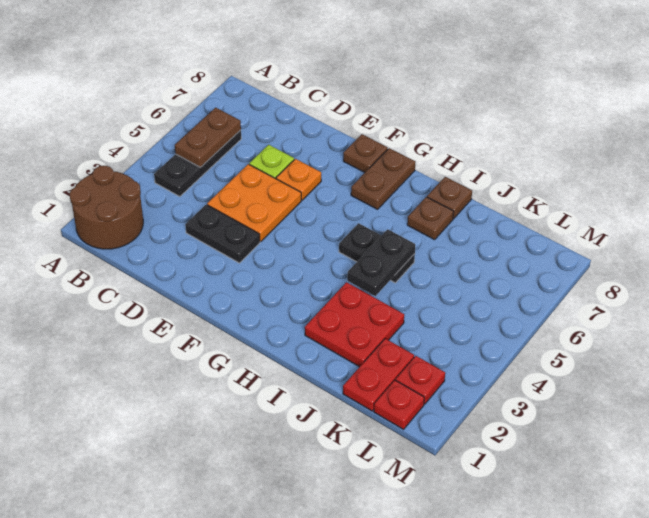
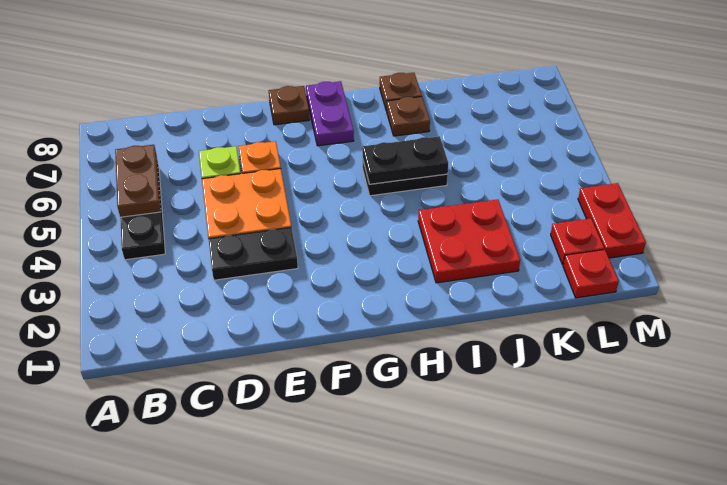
brown round brick A1:B2 level 1 -> none
brown plate G7:G8 level 1 -> purple plate G7:G8 level 1
black plate I4:I5 level 2 -> black plate H5:I5 level 2
red plate K1:K2 level 1 -> red plate M2:M3 level 1

